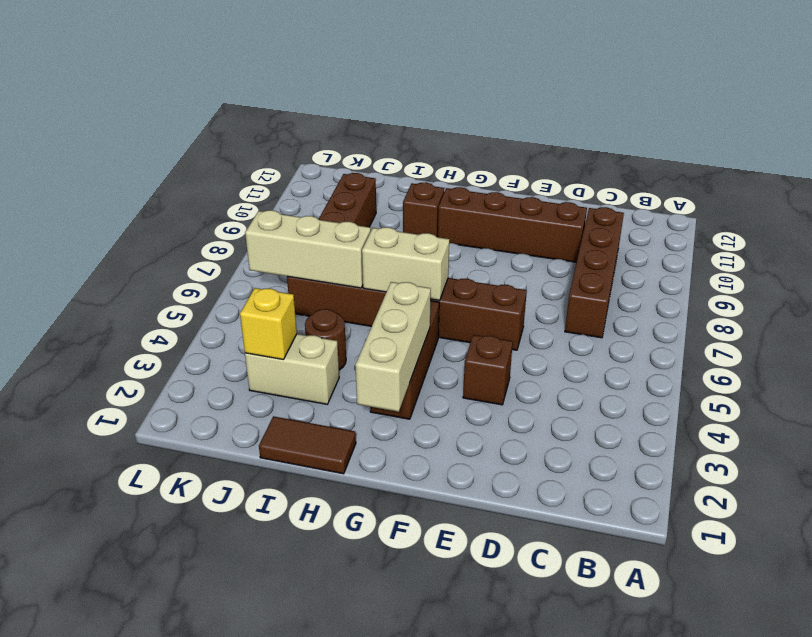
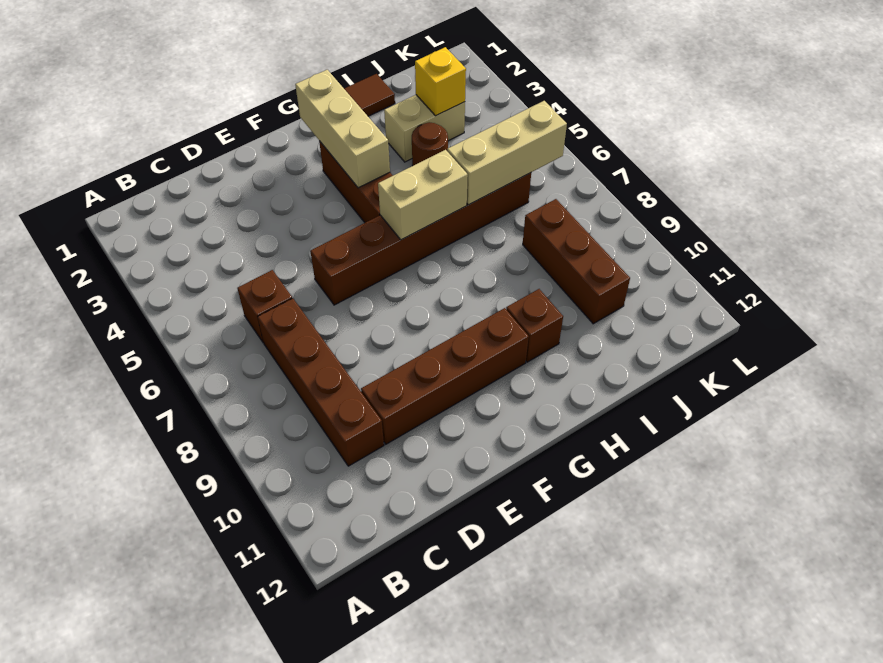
brown brick E4 level 1 -> brown brick C6 level 1

